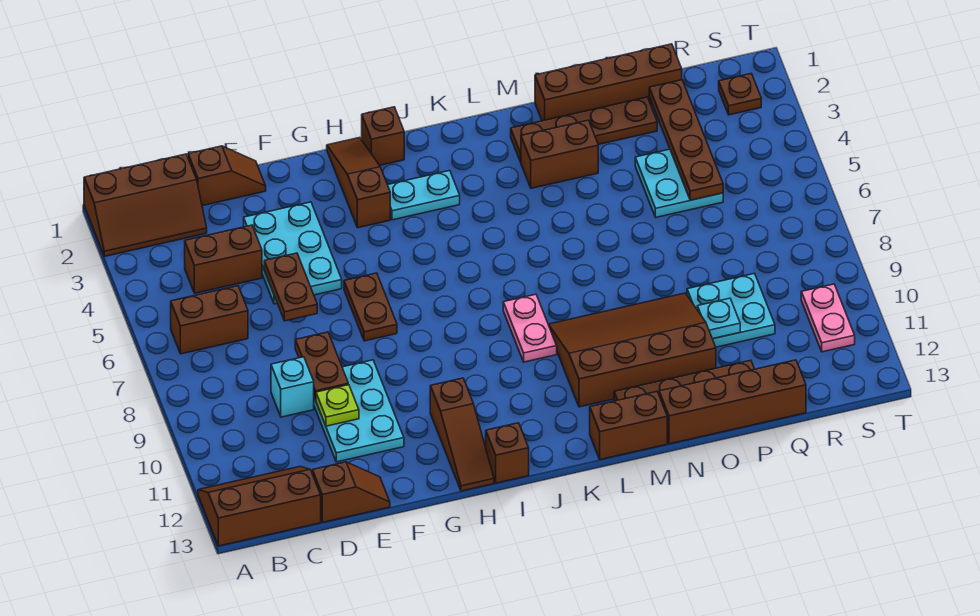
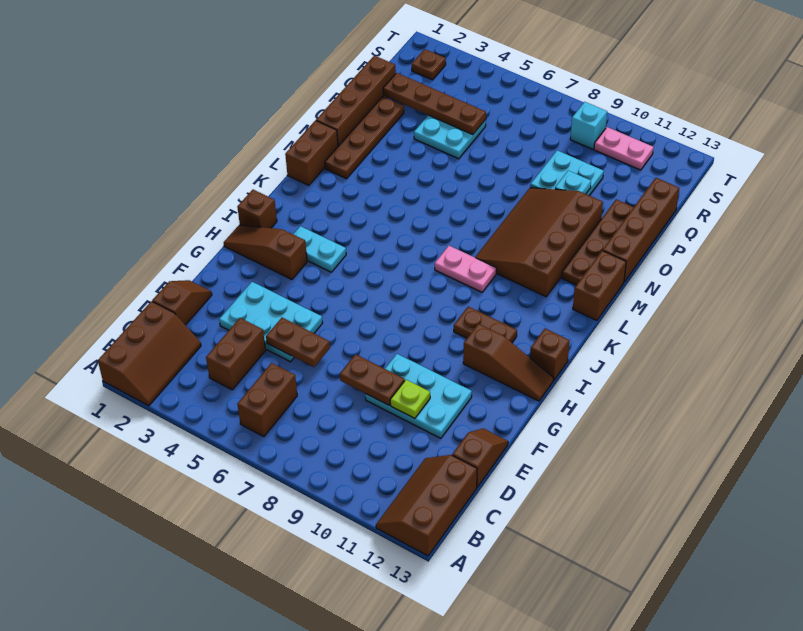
cyan brick D9 level 1 -> cyan brick S9 level 1
brown plate G6:G7 level 1 -> brown plate I10:I11 level 1
cyan plate I3:J3 level 1 -> cyan plate I3:I4 level 1
brown brick M3:N3 level 1 -> brown brick L1:M1 level 1

